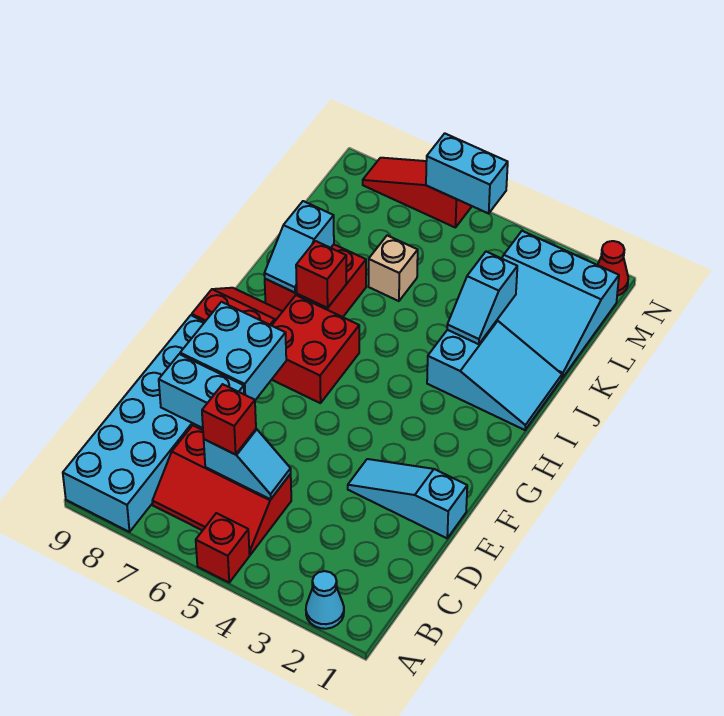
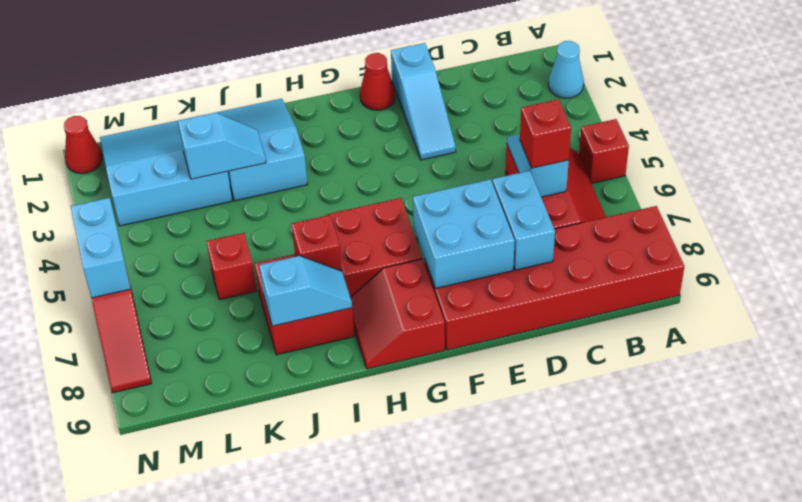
cyan brick A8:F9 level 1 -> red brick A8:F9 level 1
none -> red cone F1 level 1
cyan slope K1:M3 level 1 top M -> cyan slope K1:M3 level 1 top 3
tan brick K6 level 1 -> red brick K6 level 1

